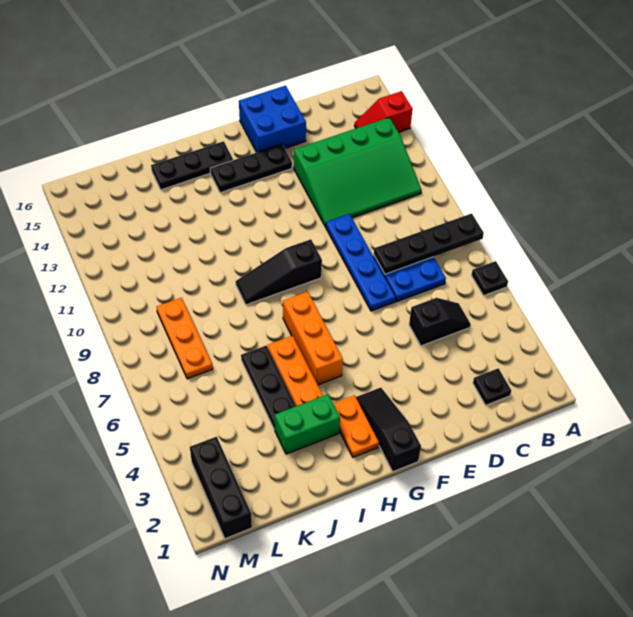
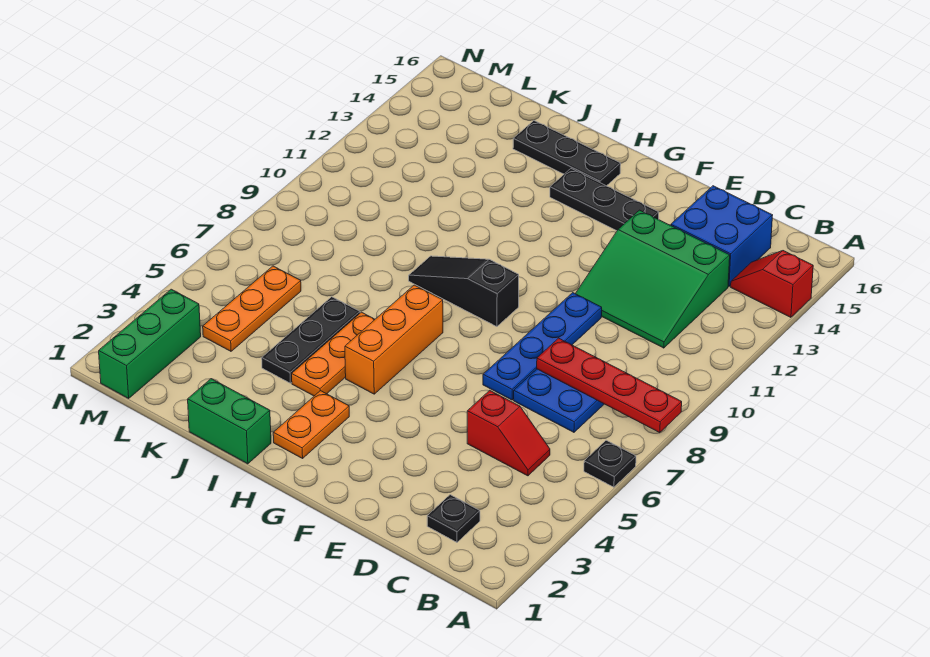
black plate A8:D8 level 2 -> red plate A8:D8 level 2
green slope B11:E13 level 1 top 13 -> green slope C11:E13 level 1 top 13
black slope C5:D5 level 1 top D -> red slope C5:D5 level 1 top D
blue brick E15:F16 level 1 -> blue brick C14:D15 level 1
black slope G1:G3 level 1 top 1 -> none
green brick I3:J3 level 1 -> green brick I1:J1 level 1
orange plate L7:L9 level 1 -> orange plate L4:L6 level 1
black brick M1:M3 level 1 -> green brick M1:M3 level 1

